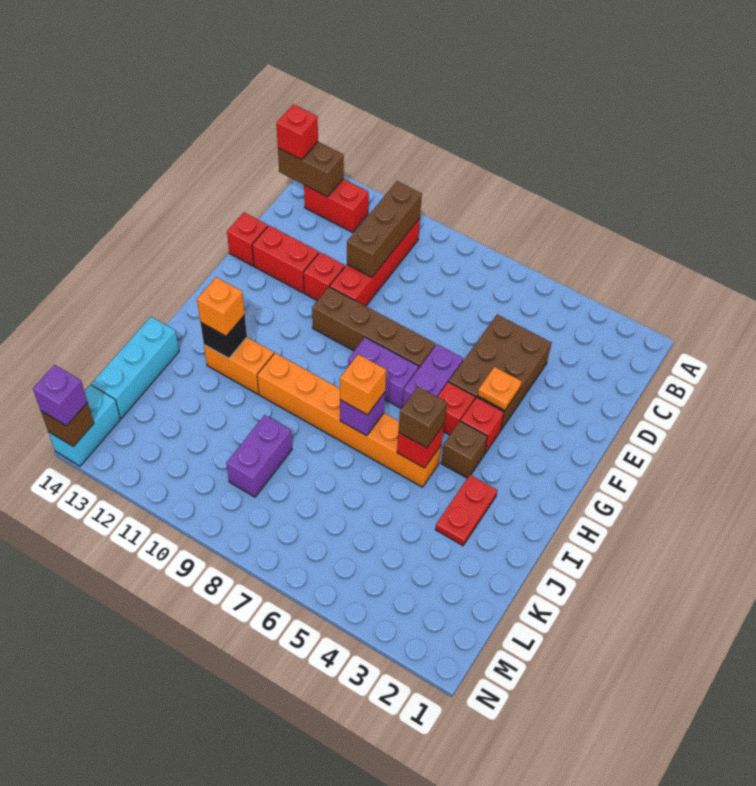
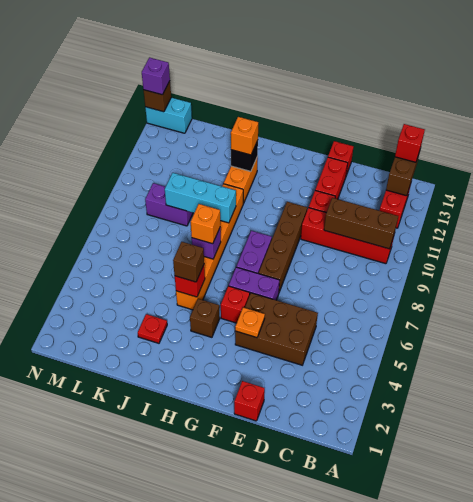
red brick G4 level 1 -> red brick E1 level 1
red plate I3:J3 level 1 -> red plate J3 level 1
cyan brick J14:L14 level 1 -> cyan brick I9:K9 level 2

